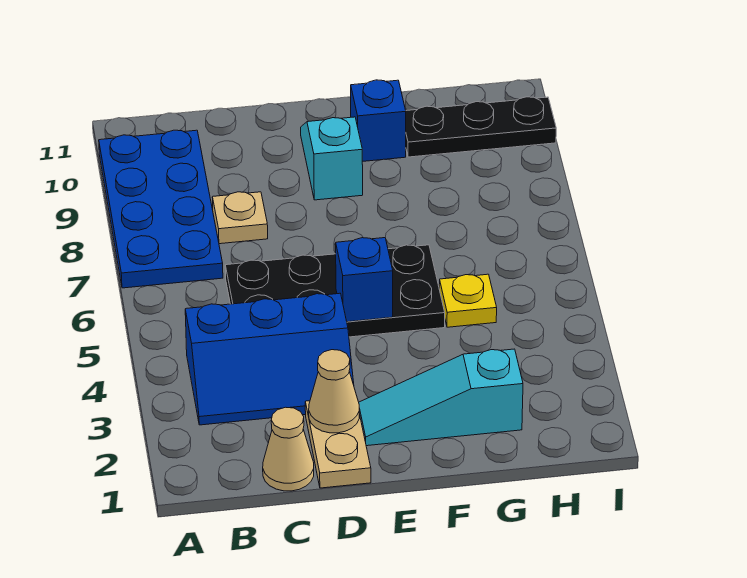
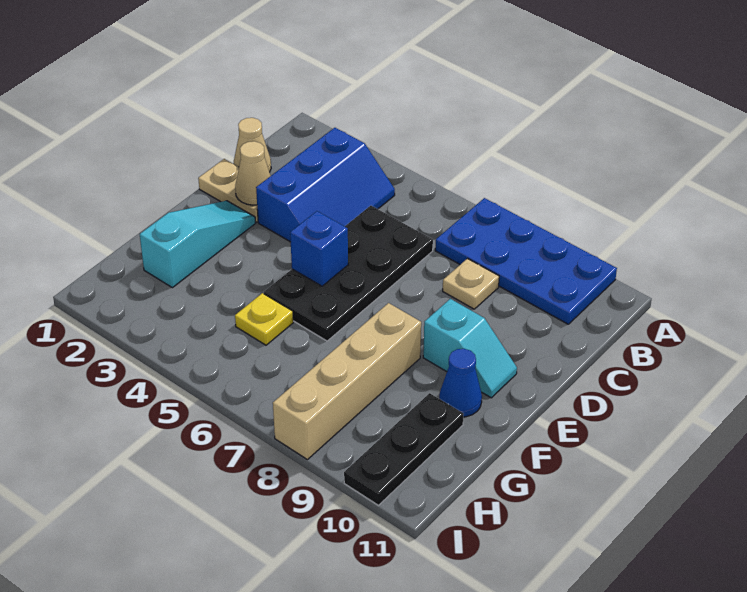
blue slope B3:D4 level 1 top 4 -> blue slope B3:D4 level 1 top 3
none -> tan brick F8:I8 level 1
blue brick F10 level 1 -> blue cone F10 level 1

